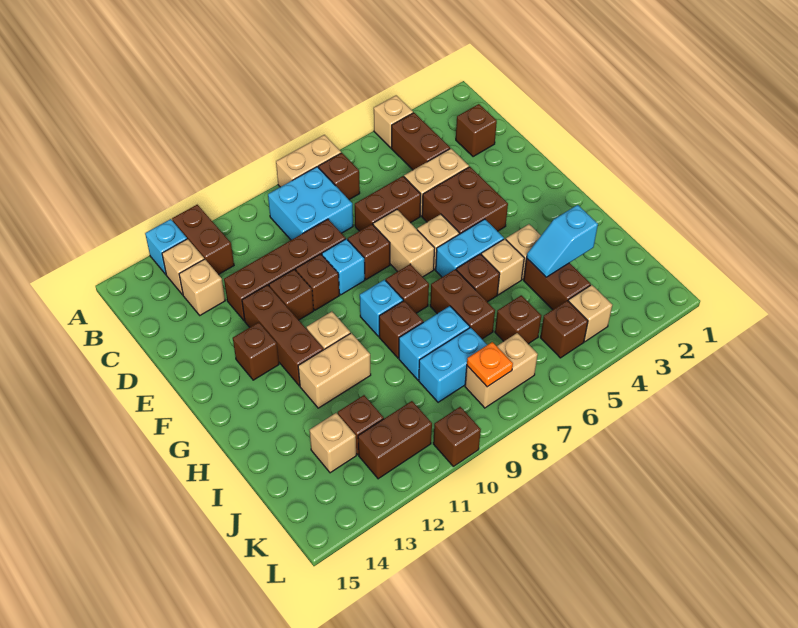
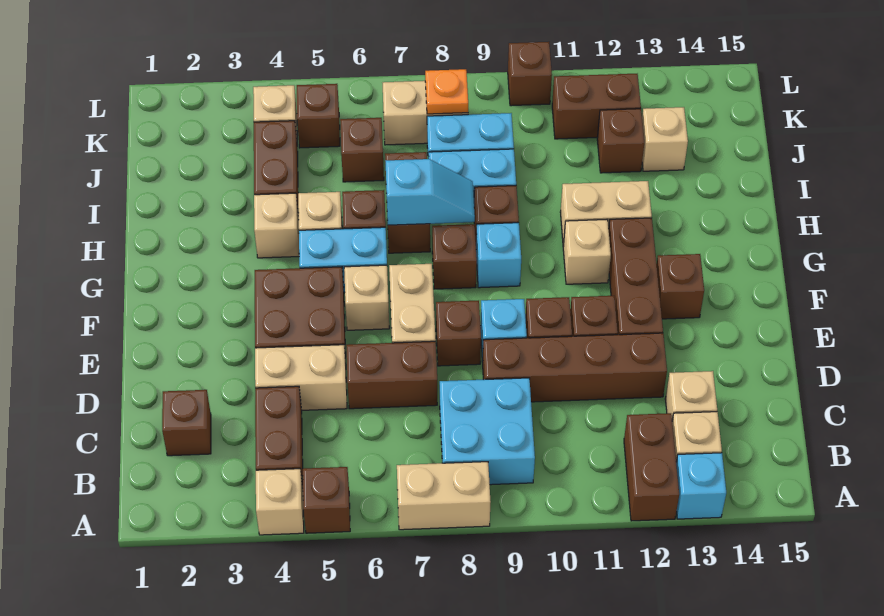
brown brick B7 level 1 -> brown brick A5 level 1
cyan slope I3:I4 level 2 top 3 -> cyan slope H7:H8 level 2 top 7

